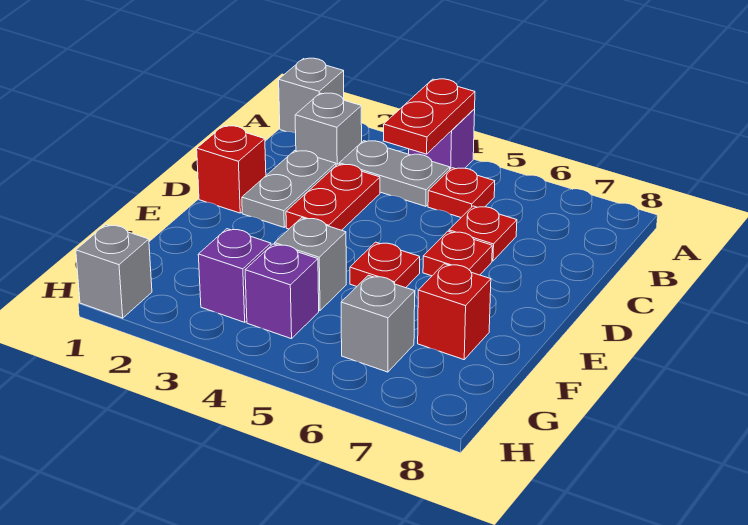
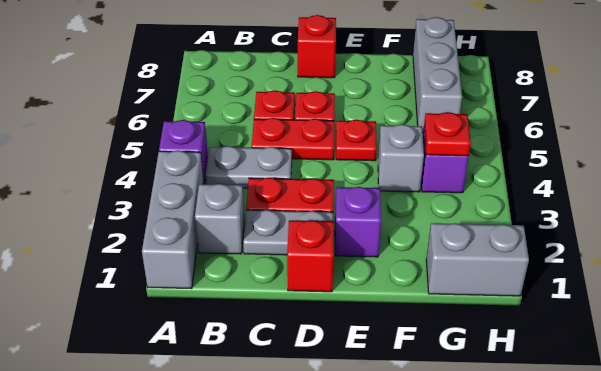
grey brick A1 level 1 -> grey brick A1:A3 level 1
red plate A4:B4 level 2 -> red plate C5:D5 level 1
grey plate B3:B4 level 1 -> grey plate B4:C4 level 1
red plate B5 level 1 -> red plate G4 level 2
red brick F7 level 1 -> red brick D8 level 1
purple brick G3 level 1 -> purple brick E2 level 1
grey brick G6 level 1 -> grey brick G6:G8 level 1
grey brick H1 level 1 -> grey brick G1:H1 level 1

